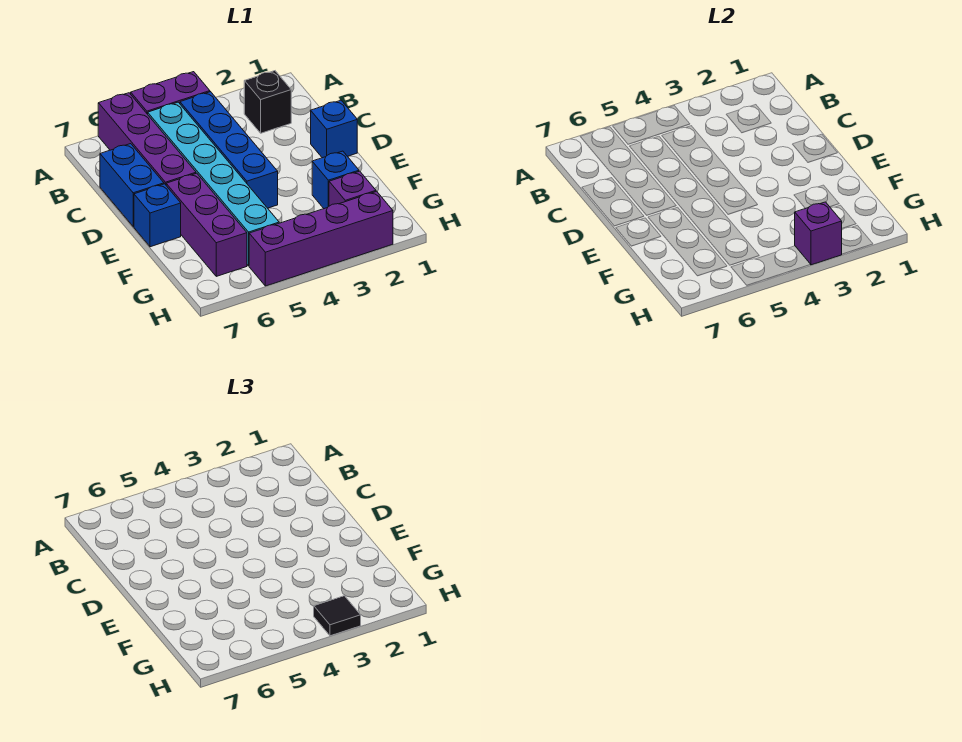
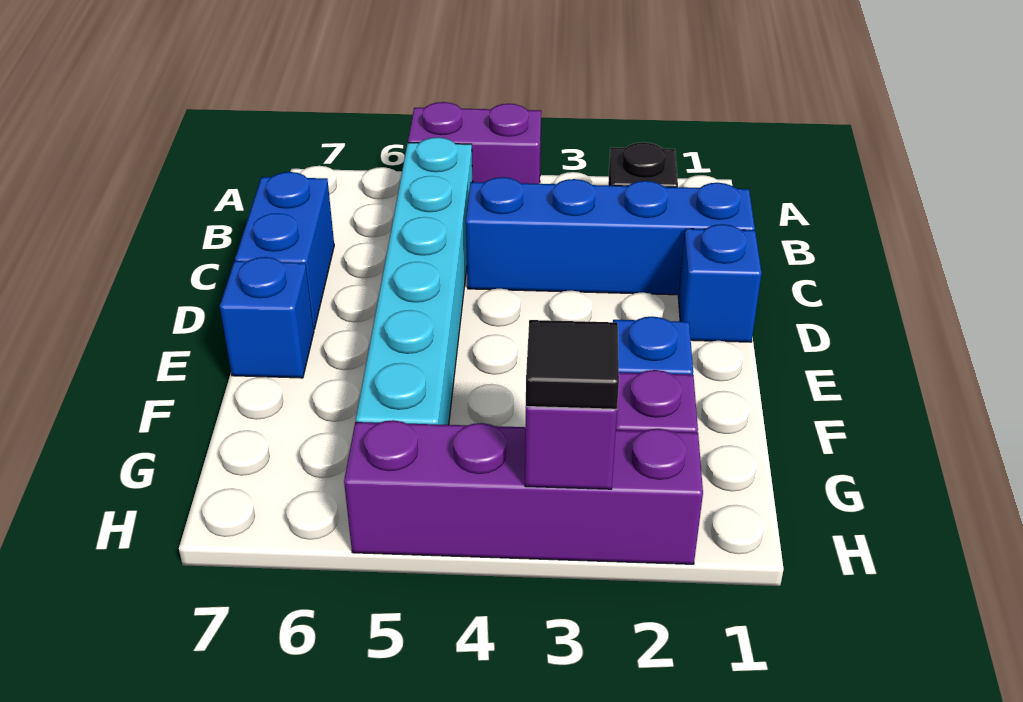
purple brick A6:D6 level 1 -> none
blue brick B4:E4 level 1 -> blue brick C1:C4 level 1
purple brick E6:G6 level 1 -> none

